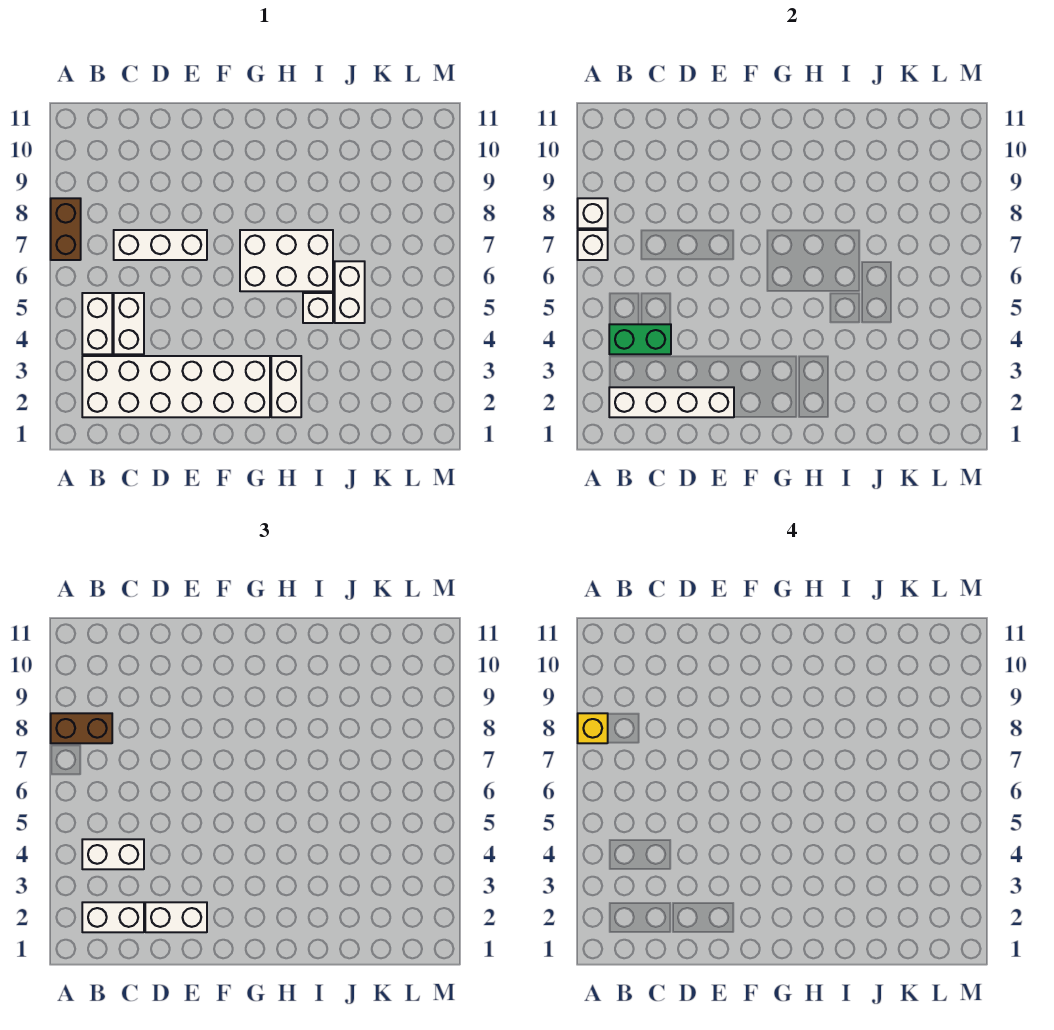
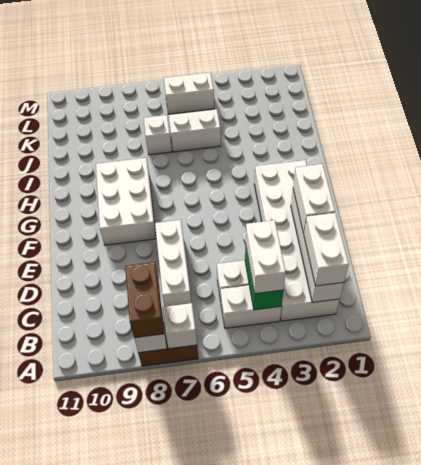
yellow brick A8 level 4 -> none
white brick G6:I7 level 1 -> white brick F8:H9 level 1
white brick H2:H3 level 1 -> white brick L5:L6 level 1
white brick I5 level 1 -> white brick J7 level 1

